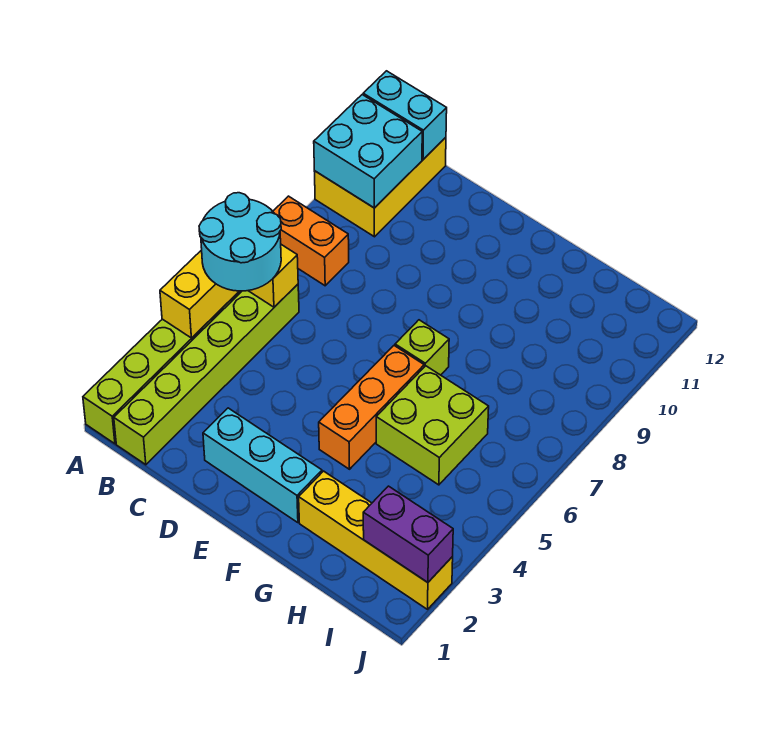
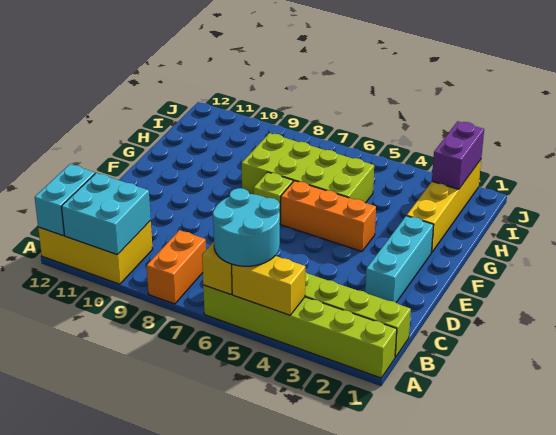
lime brick G5:H6 level 1 -> lime brick G5:H8 level 1

